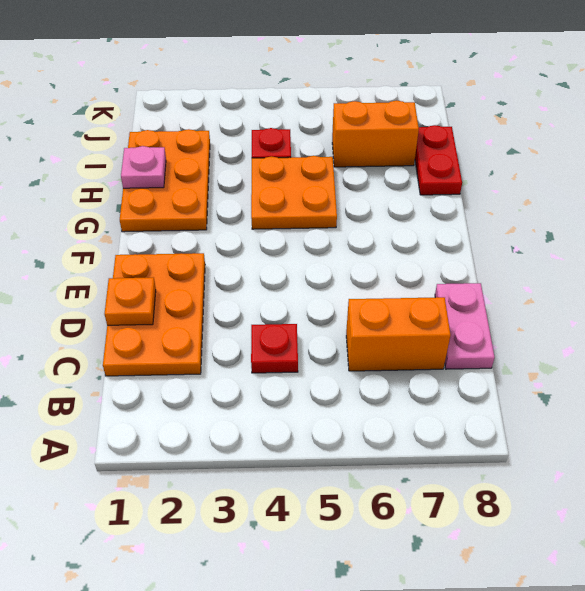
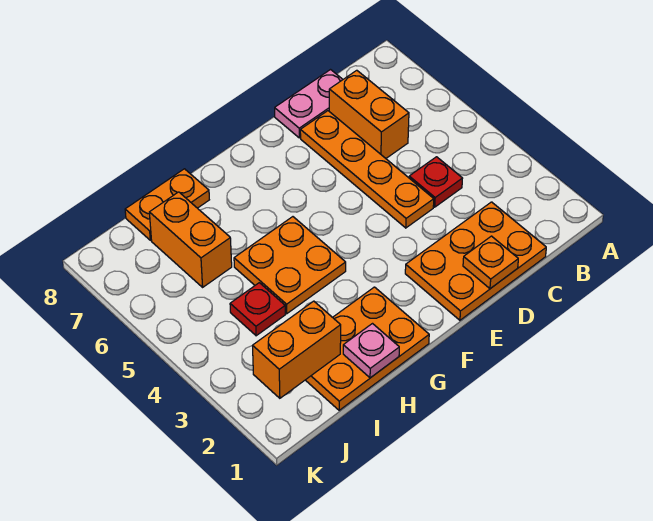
none -> orange plate D4:D7 level 1
red plate H8:I8 level 1 -> orange plate H8:I8 level 1
none -> orange brick I2:J2 level 2

